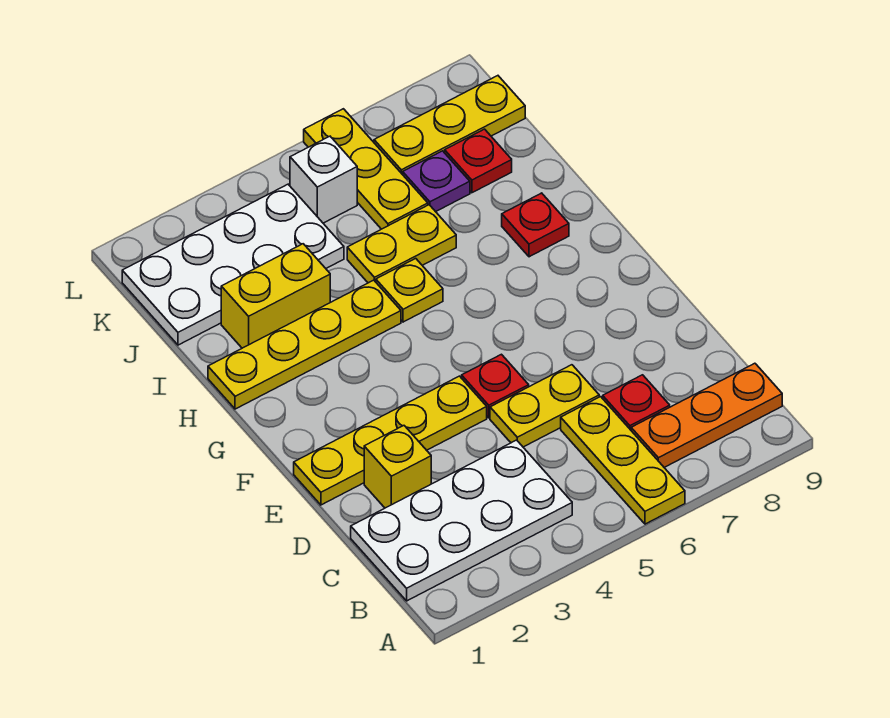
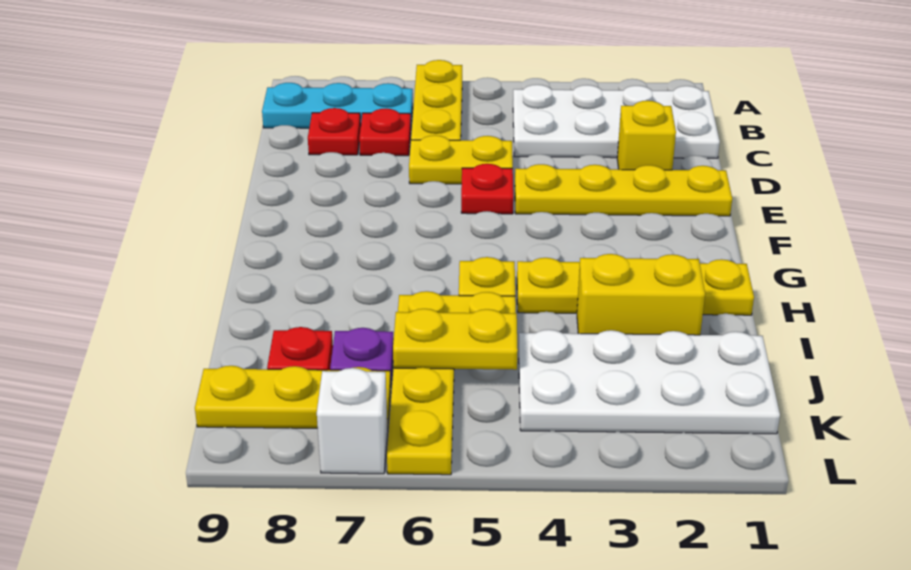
orange plate B7:B9 level 1 -> cyan plate B7:B9 level 1
red plate H8 level 1 -> red plate C8 level 1
none -> yellow plate J5:J6 level 2
white brick K5 level 1 -> white brick L7 level 1

